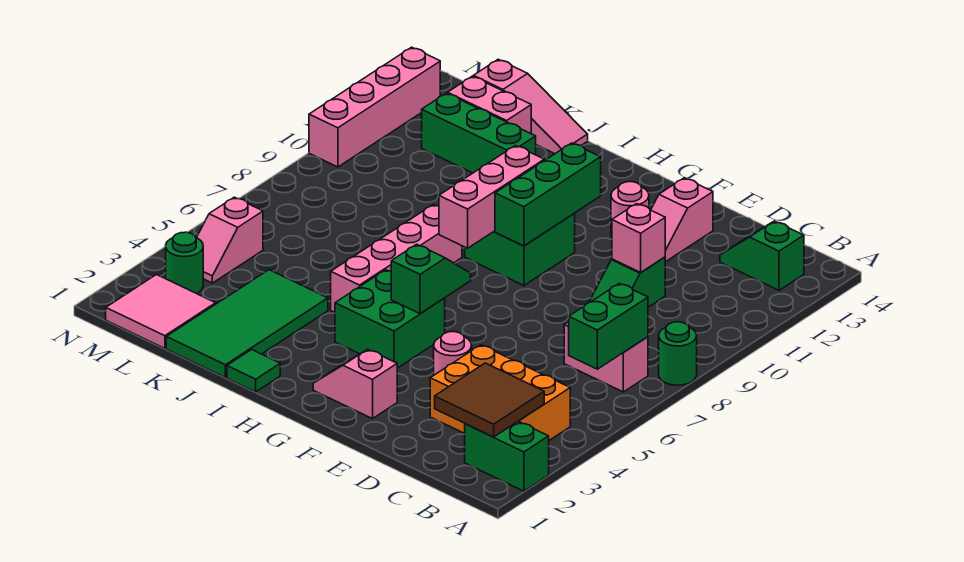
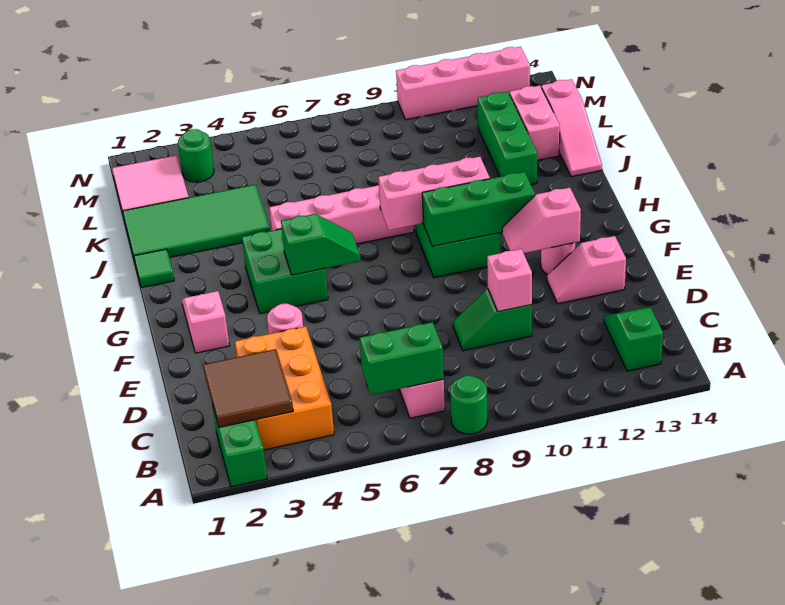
pink slope M4:M5 level 1 top 5 -> pink slope F11:F12 level 2 top 12

